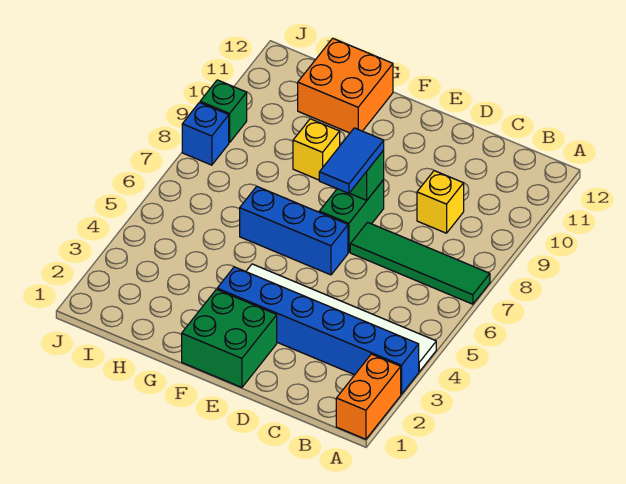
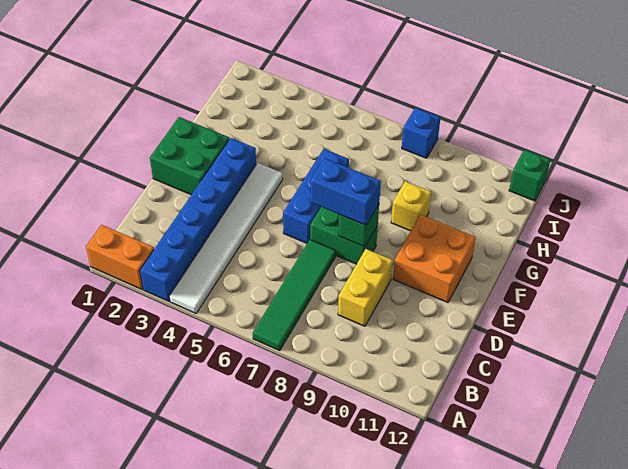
yellow brick C9 level 1 -> yellow brick C9:D9 level 1
blue tile E7:E8 level 3 -> blue brick E7:E8 level 3
orange brick G11:H12 level 1 -> orange brick E10:F11 level 1
green brick J9 level 1 -> green brick J12 level 1

